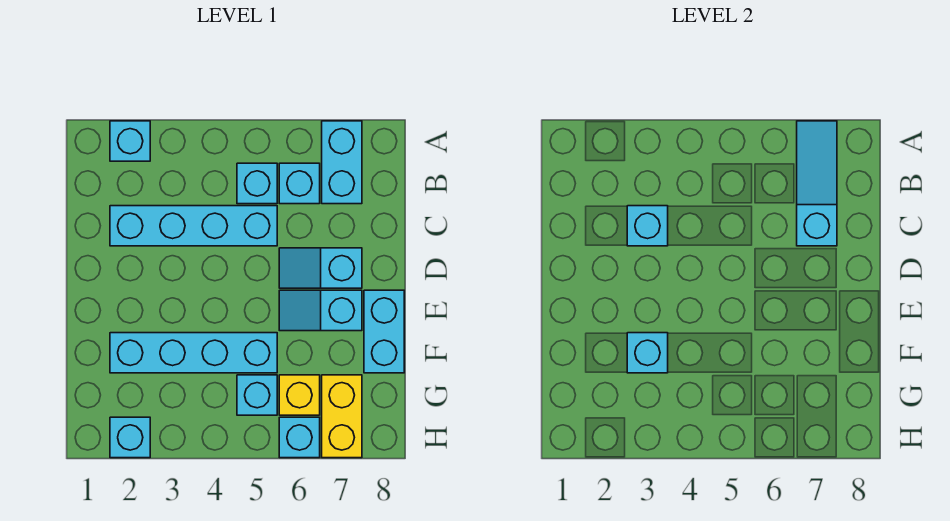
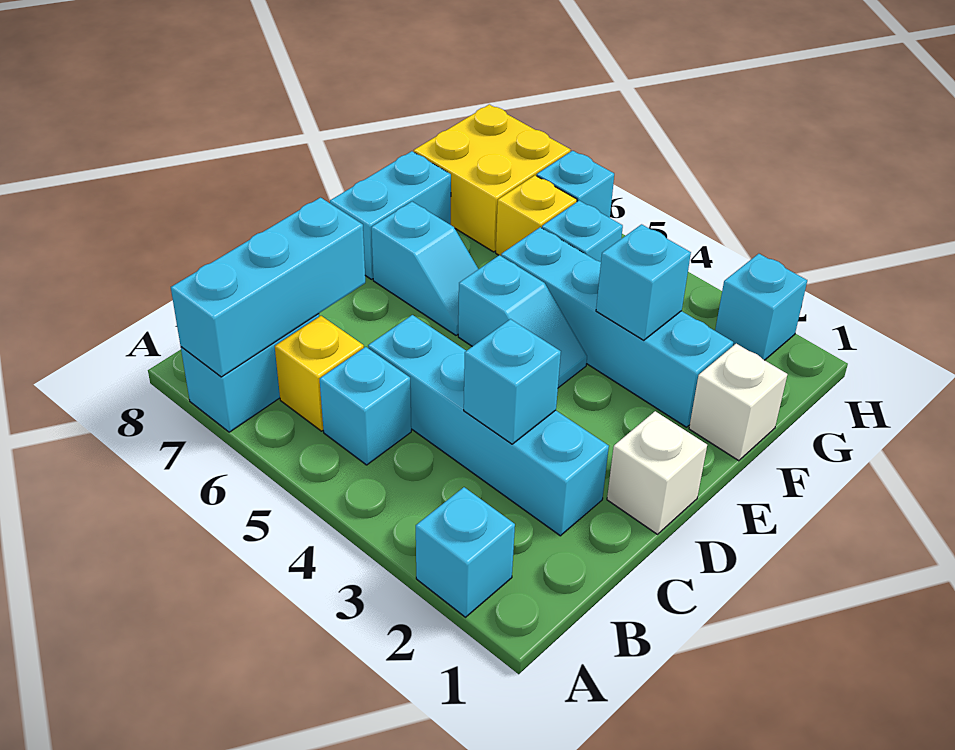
cyan slope A7:C7 level 2 top C -> cyan brick A7:C7 level 2
cyan brick B6 level 1 -> yellow brick B6 level 1
none -> white brick D1 level 1
cyan slope D6:D7 level 1 top 7 -> cyan slope E4:E5 level 1 top 5
none -> white brick F1 level 1
yellow brick G7:H7 level 1 -> yellow brick G7:H8 level 1

